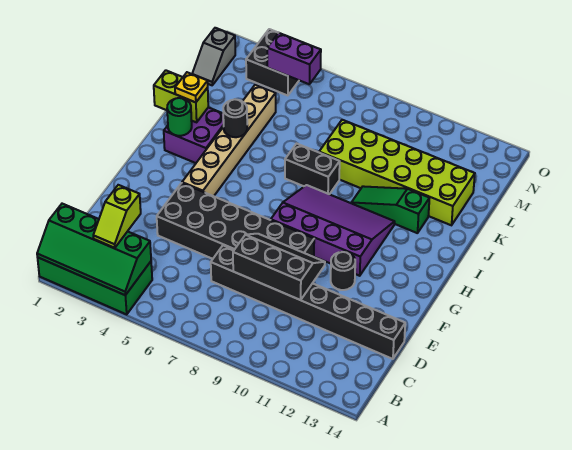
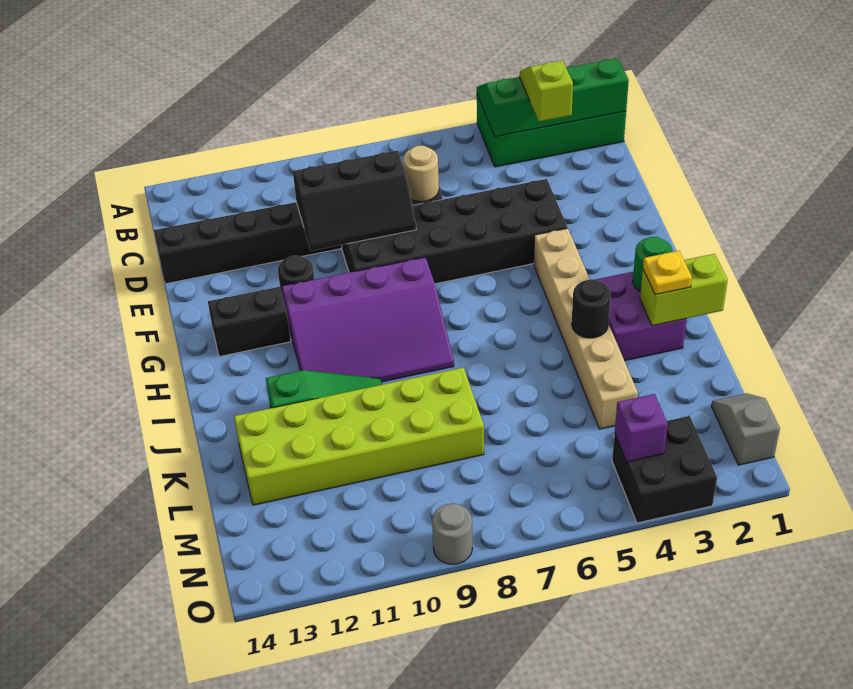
none -> tan round brick D7 level 2
black brick J7:J8 level 1 -> black brick G12:G13 level 1
purple brick N4:N5 level 2 -> purple brick N4 level 2
none -> grey round brick O9 level 1

